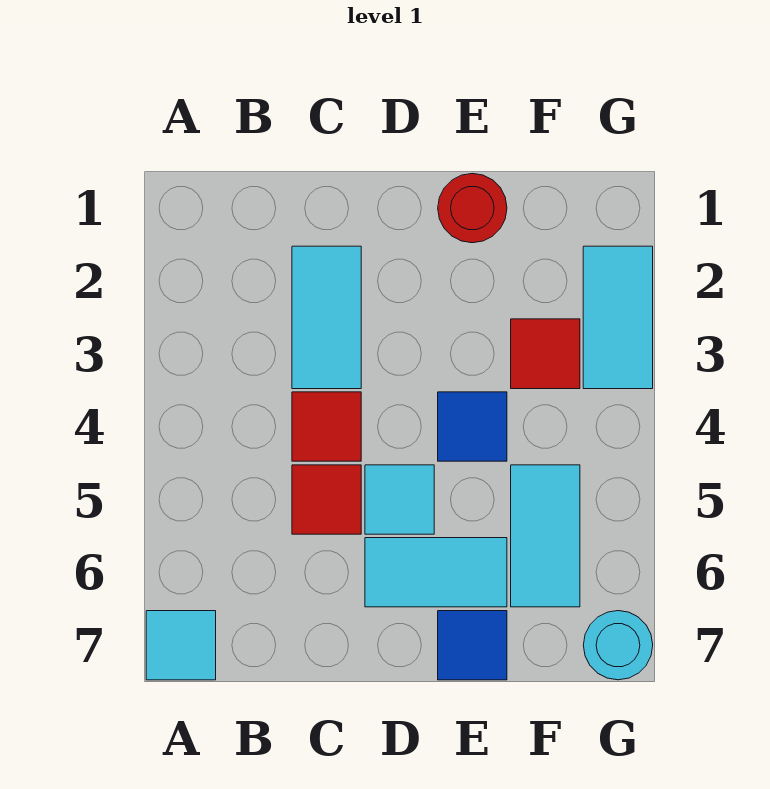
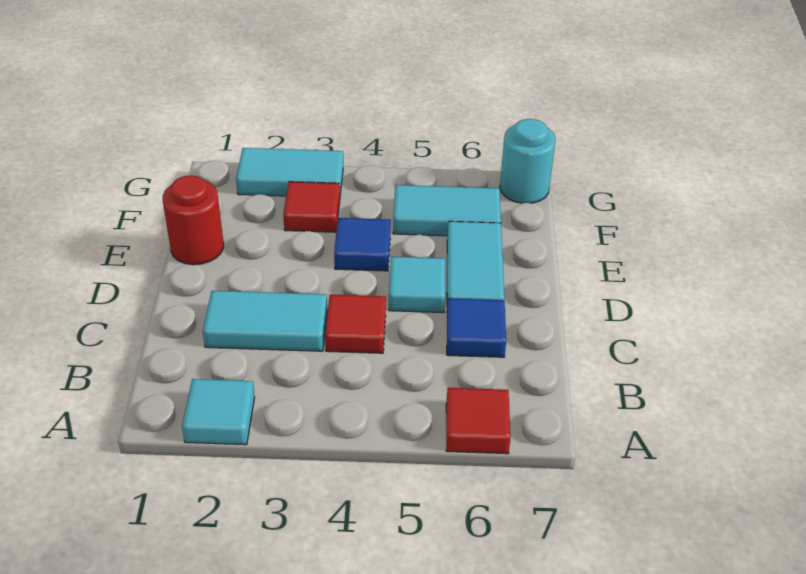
cyan tile A7 level 1 -> cyan tile A2 level 1
red tile C5 level 1 -> red tile A6 level 1
blue tile E7 level 1 -> blue tile C6 level 1

